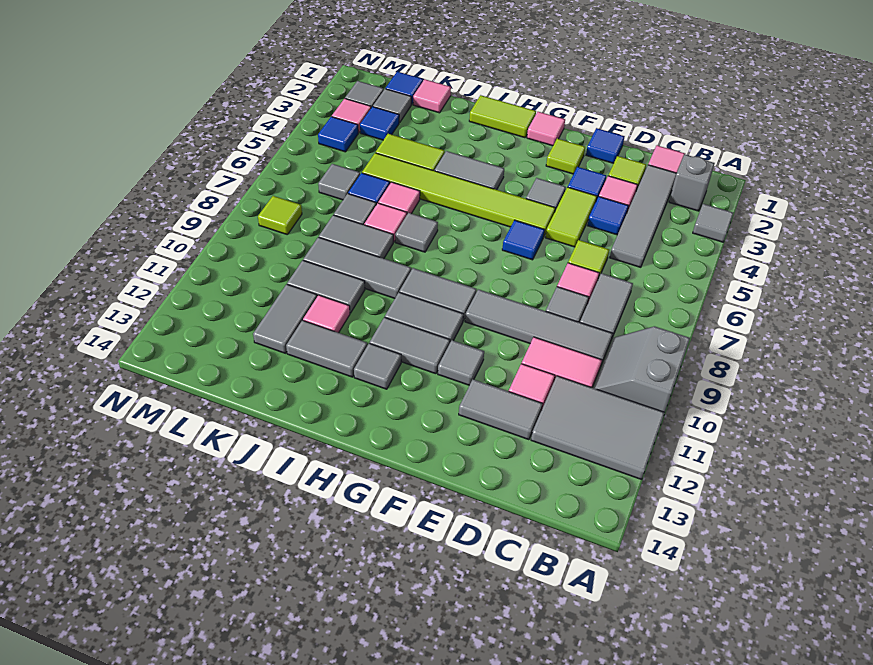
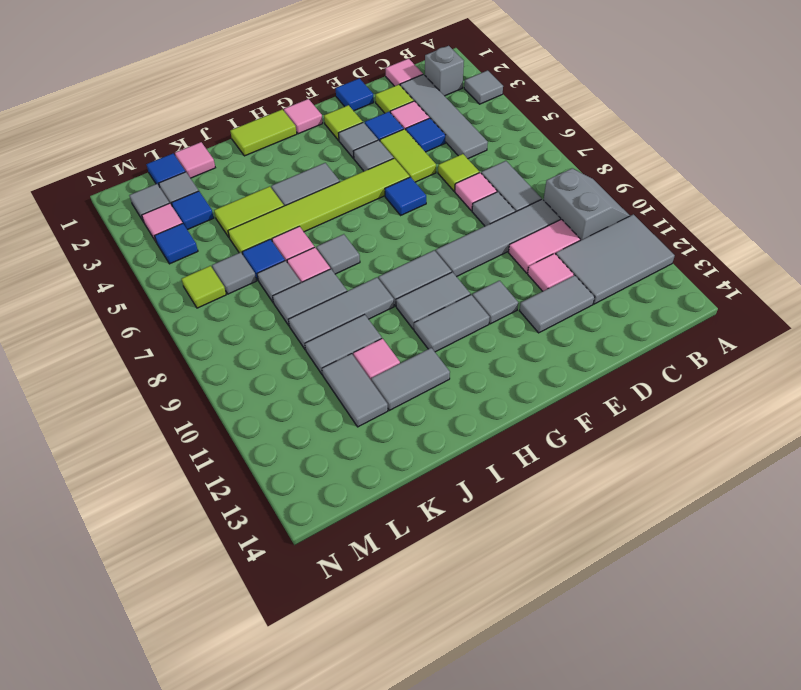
grey slope A9:B10 level 1 top A -> grey slope A9:B10 level 1 top B
grey tile H12 level 1 -> grey tile F3 level 1
lime tile M8 level 1 -> lime tile M6 level 1

